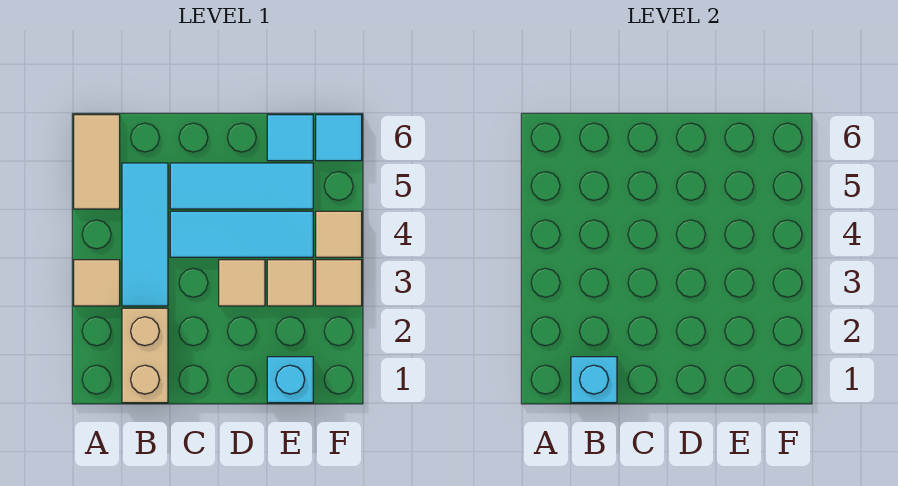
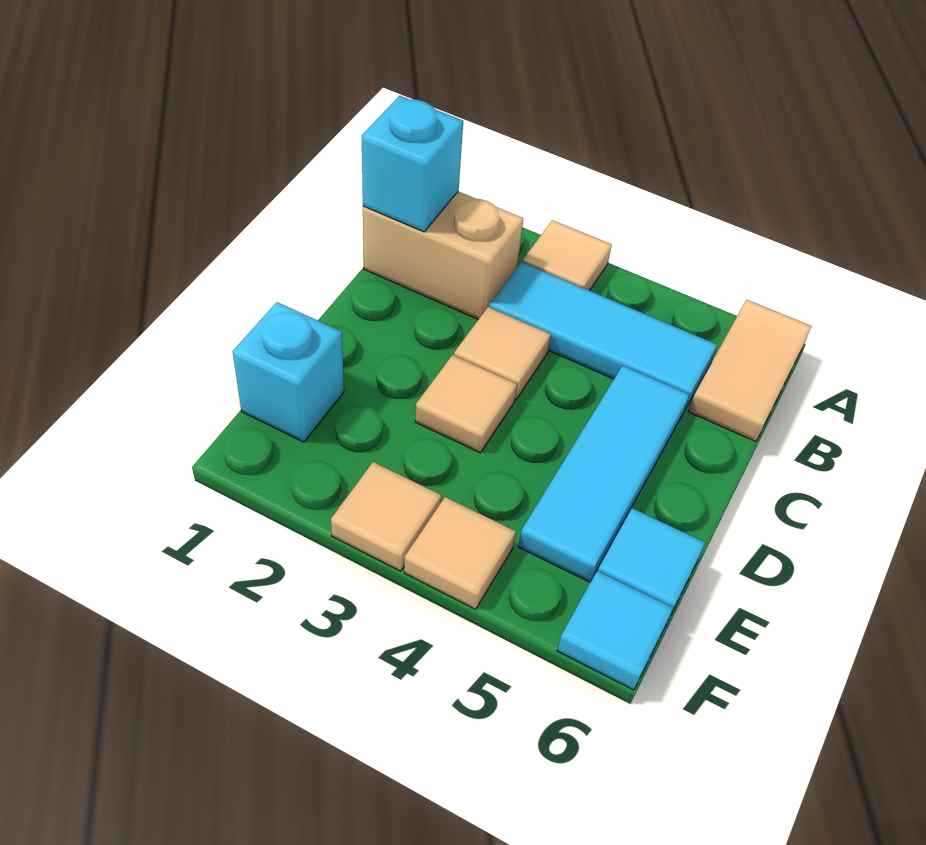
tan tile A5:A6 level 1 -> tan tile A6:B6 level 1
cyan tile C4:E4 level 1 -> none
tan tile E3 level 1 -> tan tile C3 level 1

